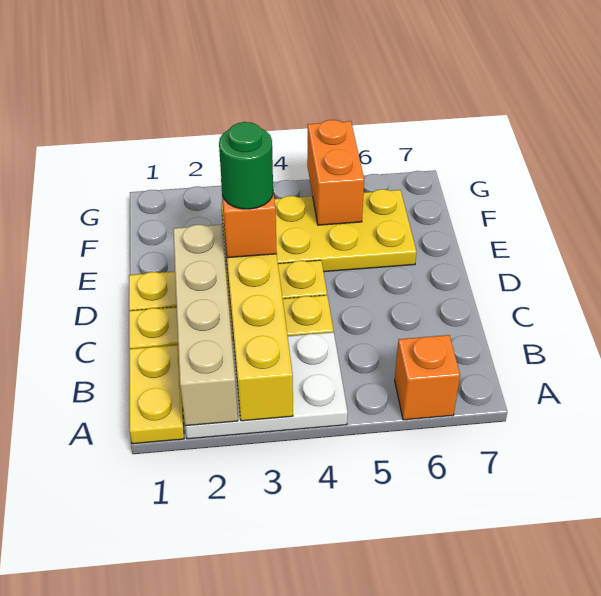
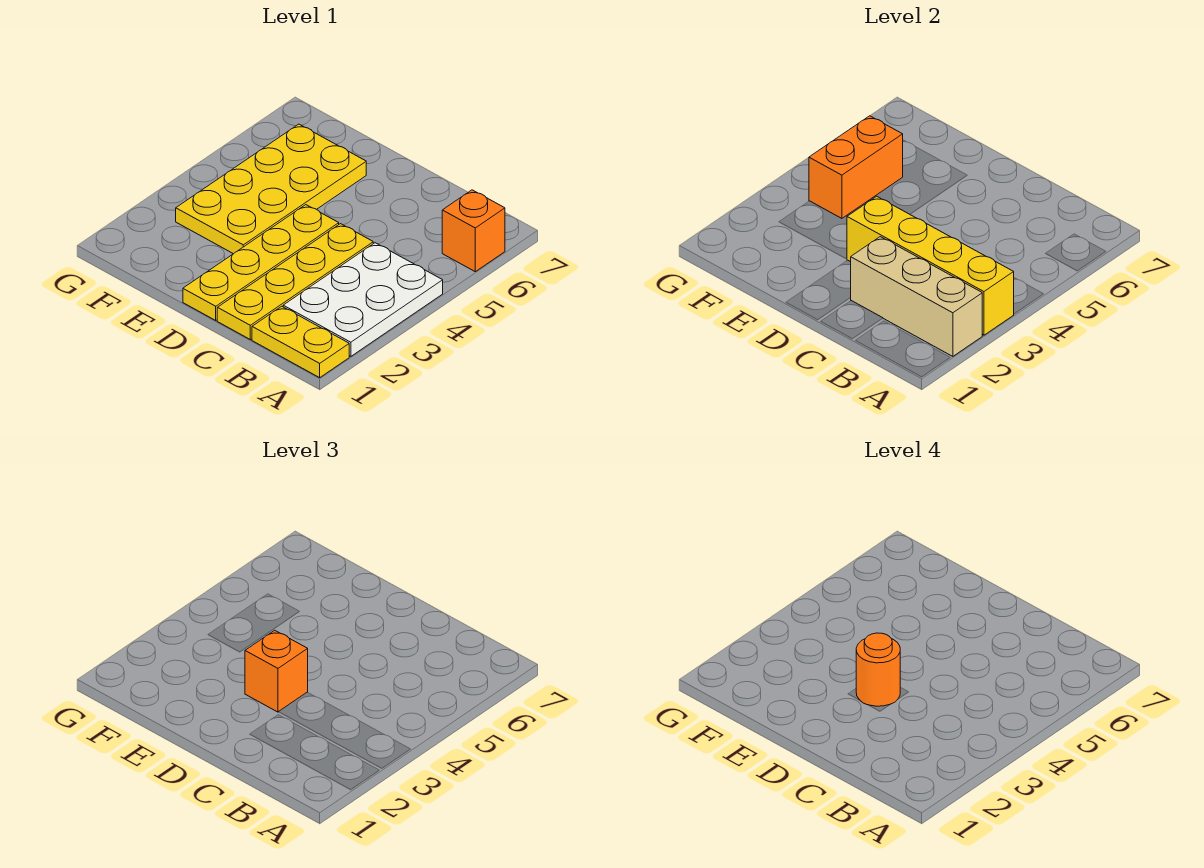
tan brick A2:D2 level 2 -> tan brick A2:C2 level 2
green round brick D3 level 4 -> orange round brick D3 level 4
orange brick F5:G5 level 2 -> orange brick F4:F5 level 2

